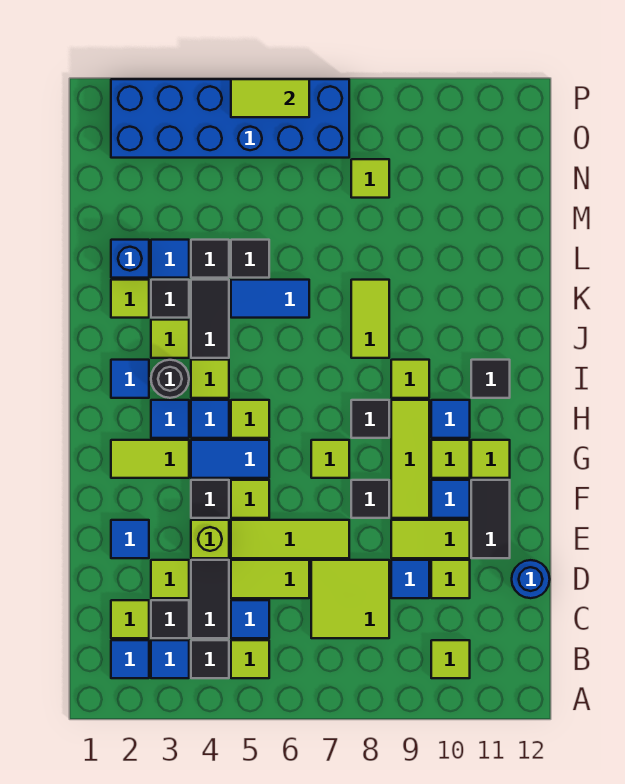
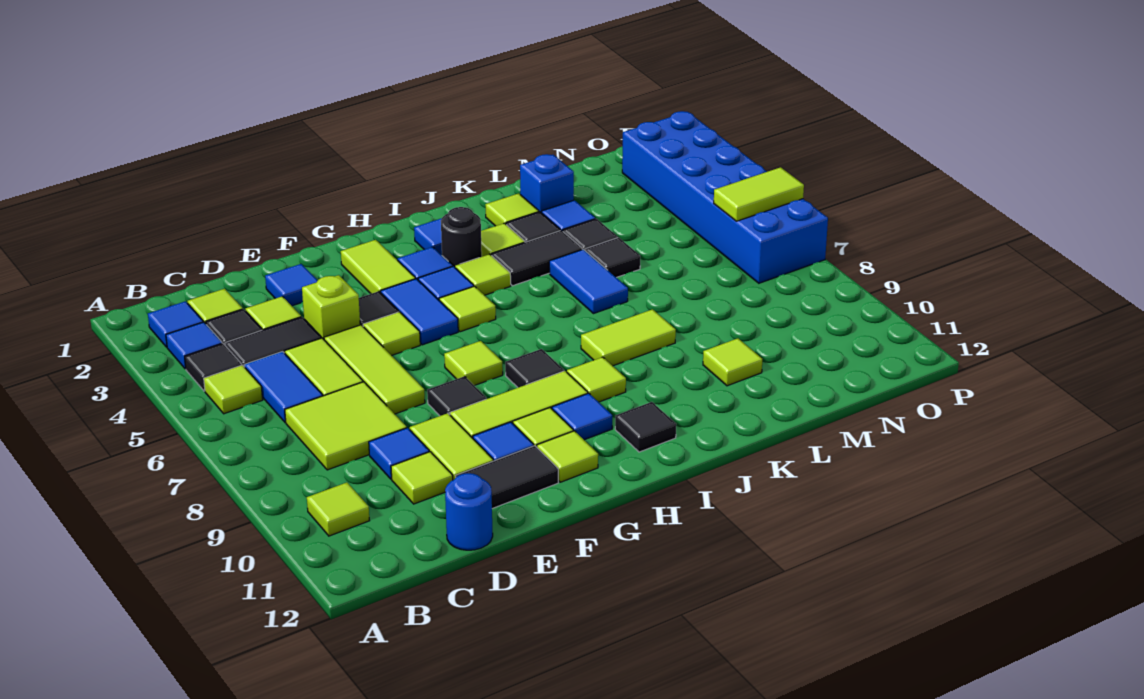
blue tile C5 level 1 -> blue tile C5:C6 level 1
lime tile N8 level 1 -> lime tile L10 level 1
lime tile P5:P6 level 2 -> lime tile O6:P6 level 2

